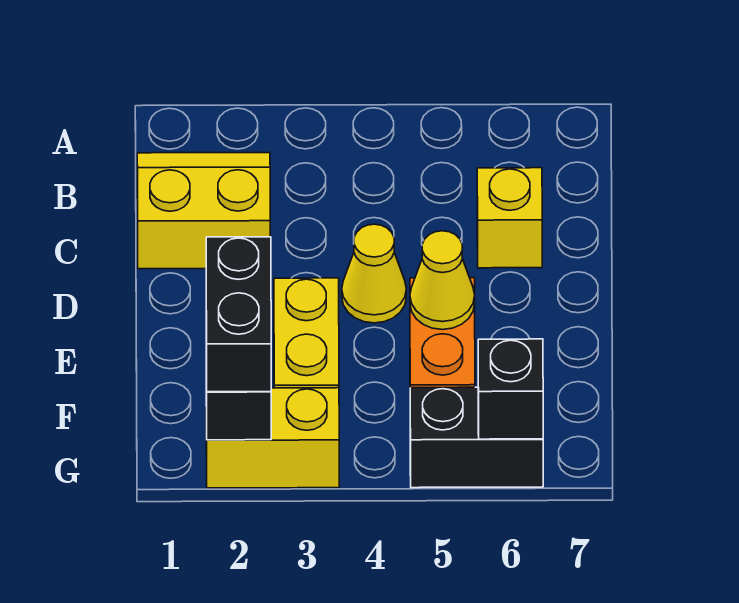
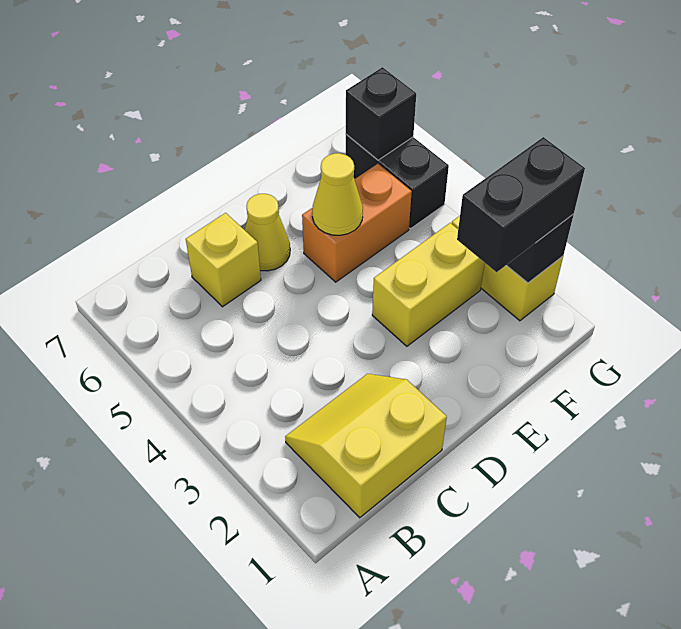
yellow slope B1:C2 level 1 top C -> yellow slope B1:C2 level 1 top 1
yellow cone D4 level 1 -> yellow cone D6 level 1

